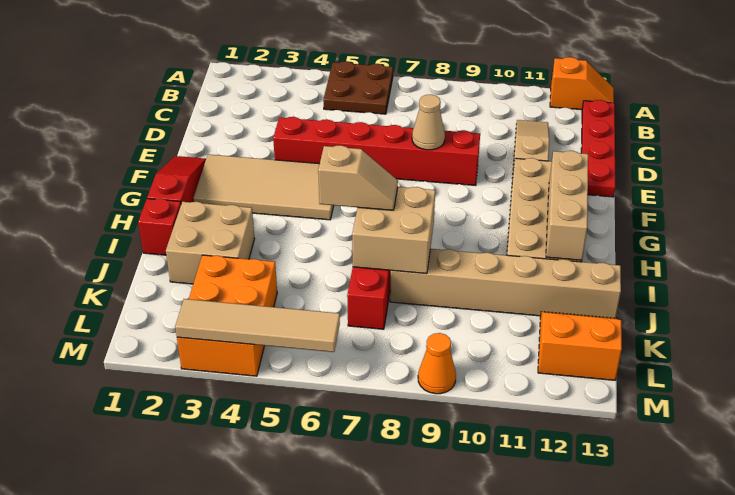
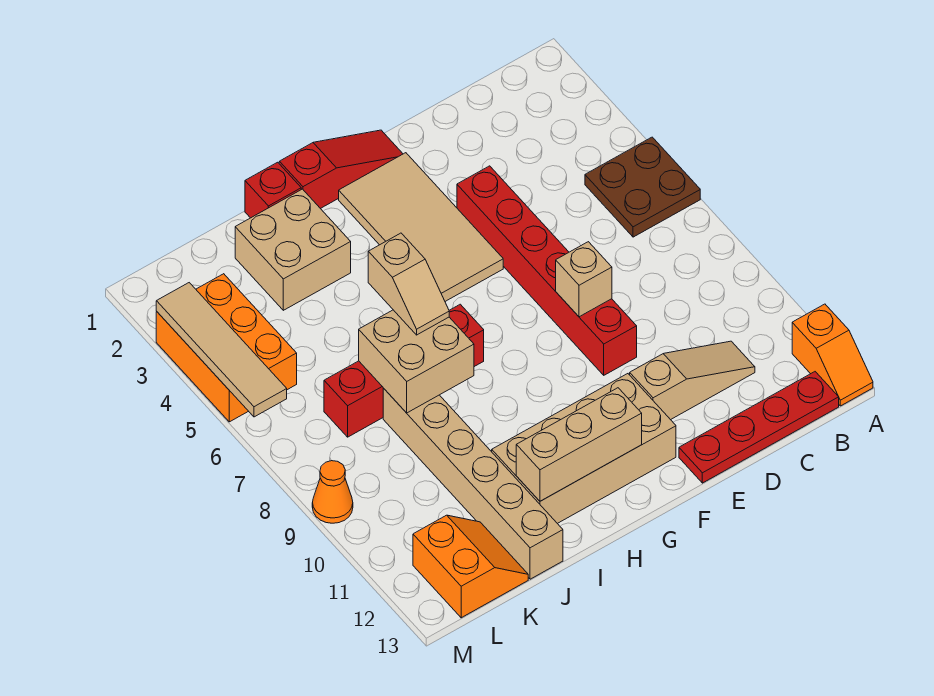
tan cone E8 level 2 -> tan brick E8 level 2
orange brick K3:M4 level 1 -> orange brick L3:M5 level 1

